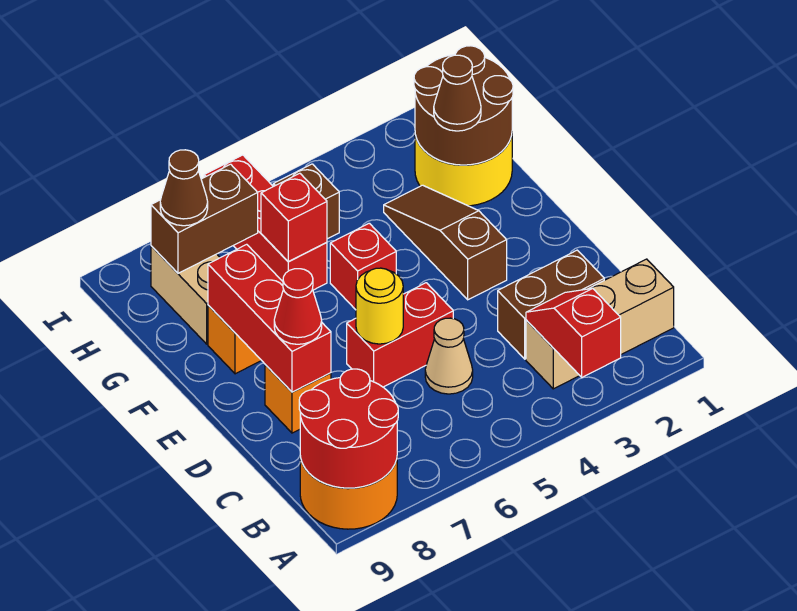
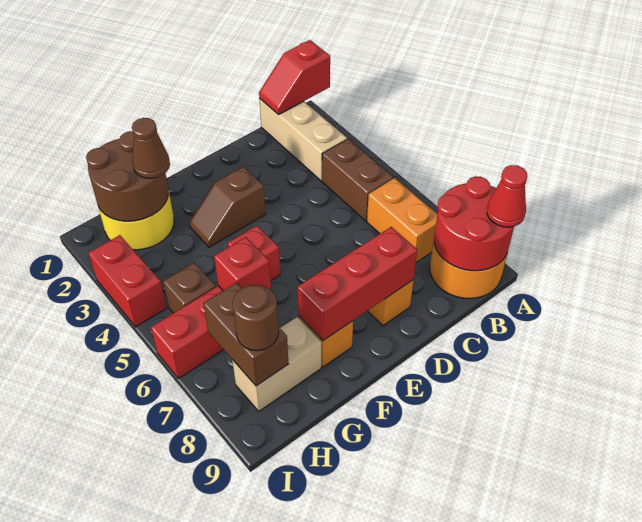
red slope A3:B3 level 2 top A -> red slope A1:B1 level 2 top A
none -> orange brick B6:B7 level 1
brown brick C2:C3 level 1 -> brown brick B4:B5 level 1
tan cone C5 level 1 -> none
red brick D5:D6 level 1 -> red brick I3:I4 level 1
yellow round brick D6 level 2 -> none
red cone D8 level 3 -> red cone A9 level 3
brown slope E3:G3 level 1 top E -> brown slope E3:F3 level 1 top E
brown cone H8 level 3 -> brown round brick H8 level 3

